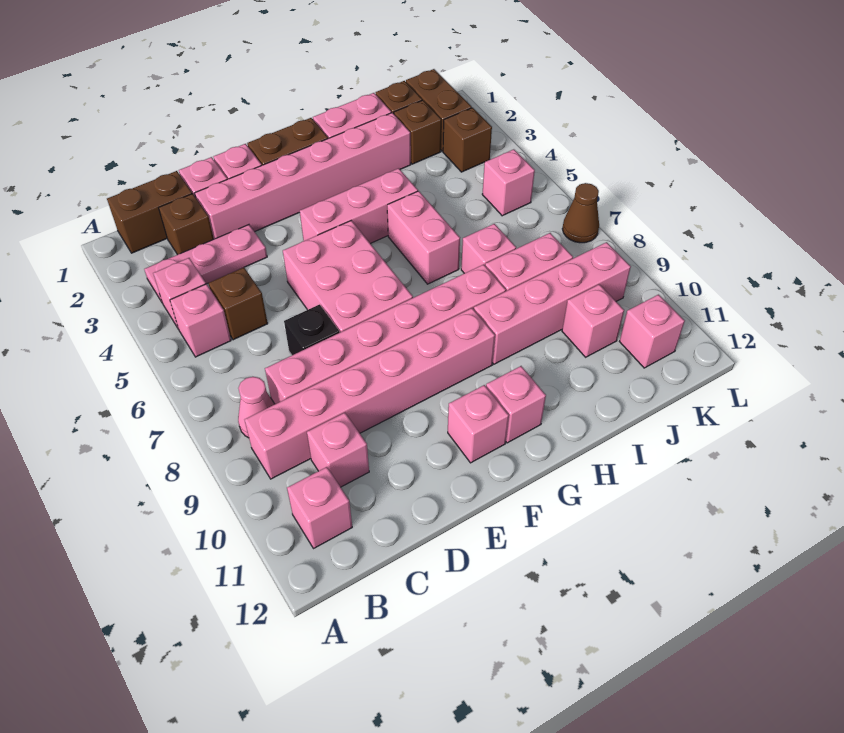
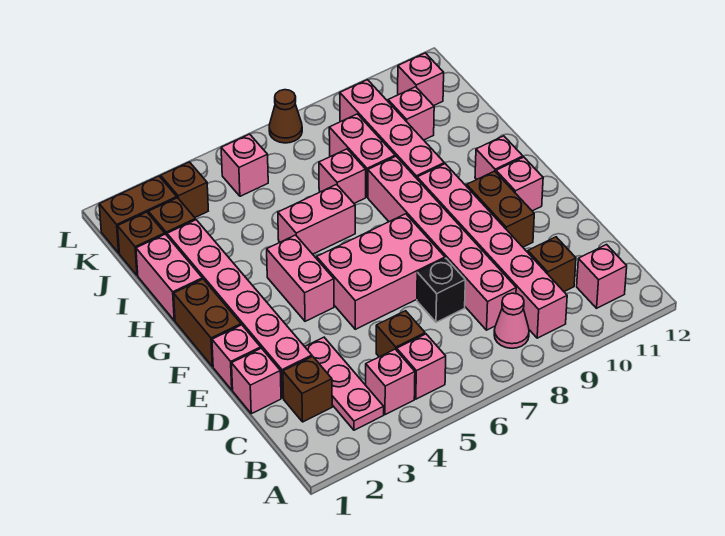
brown brick B1:C1 level 1 -> brown brick E10:F10 level 1
pink brick C10 level 1 -> brown brick C10 level 1
pink brick F4:H4 level 1 -> pink brick F4:G4 level 1

